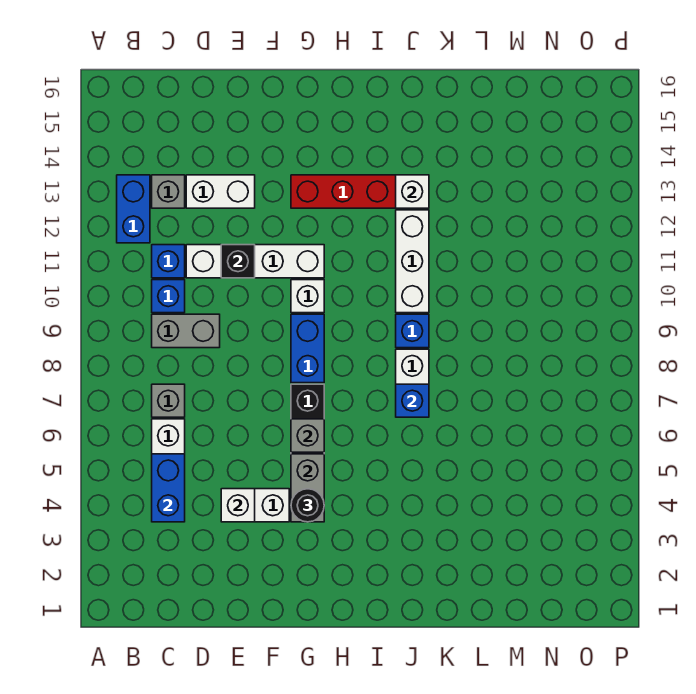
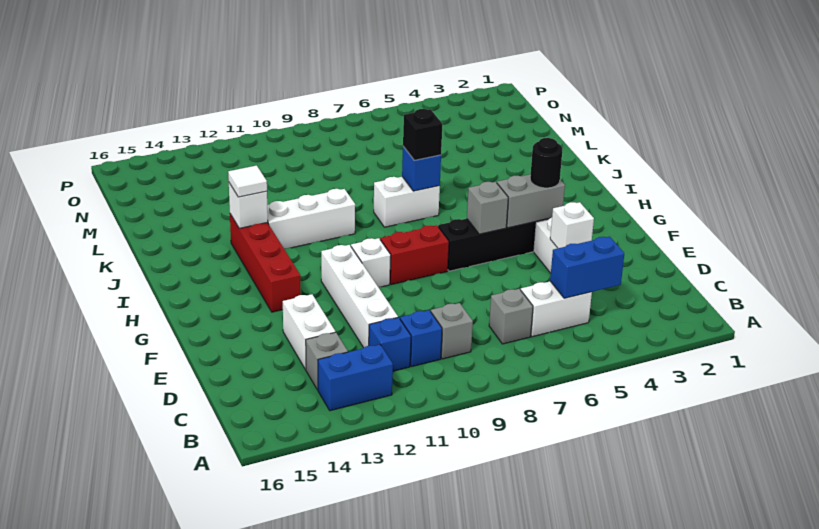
grey brick C9:D9 level 1 -> grey brick C9 level 1
black brick E11 level 2 -> black brick J7 level 3
blue brick G8:G9 level 1 -> red brick G8:G9 level 1
blue brick J9 level 1 -> none
none -> white tile J13 level 3

